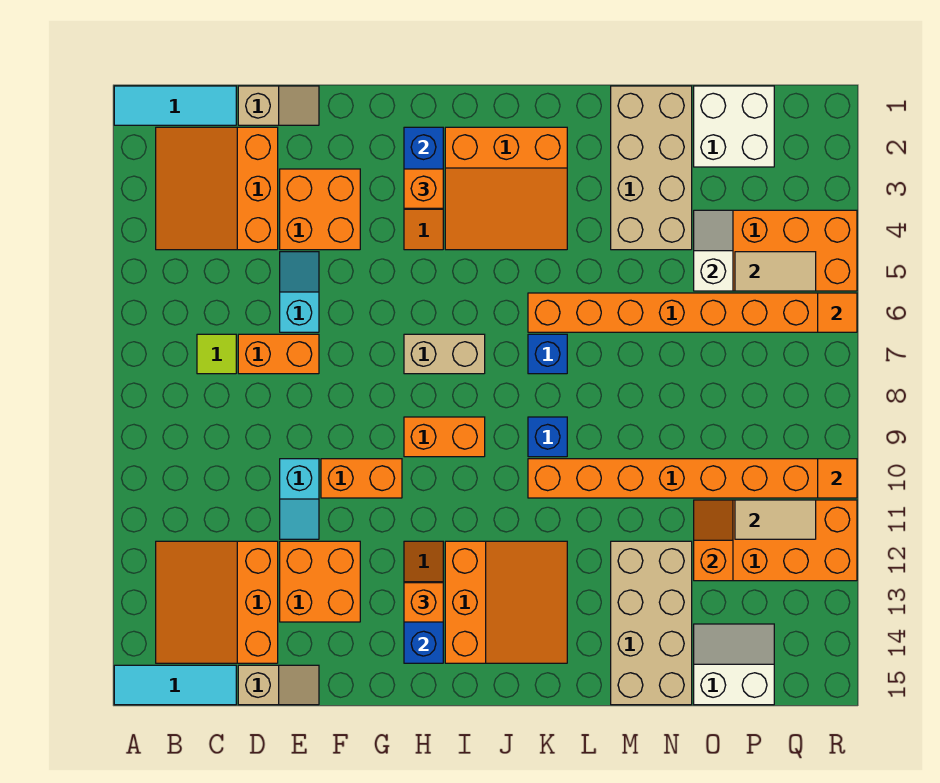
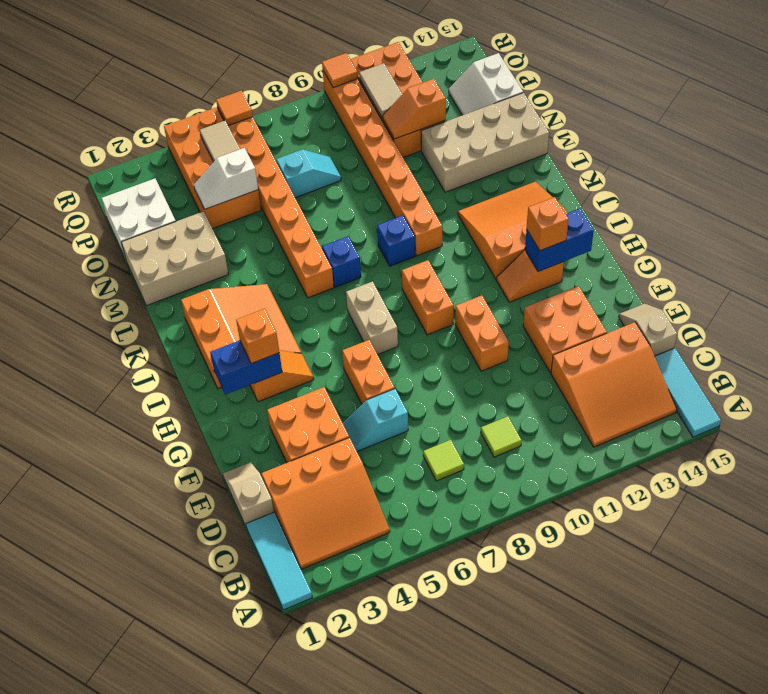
none -> lime tile C9 level 1
orange brick D7:E7 level 1 -> orange brick F6:G6 level 1
cyan slope E10:E11 level 1 top 10 -> cyan slope O7:O8 level 1 top 7
tan brick M1:N4 level 1 -> tan brick M1:N3 level 1

